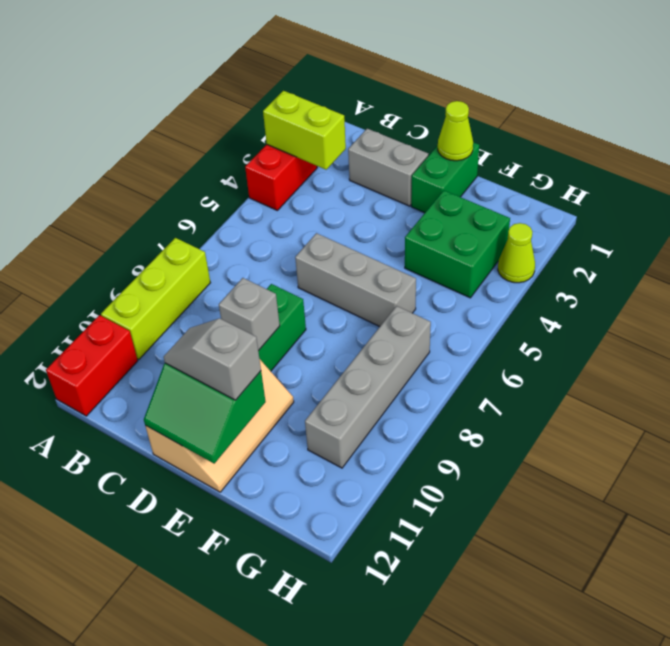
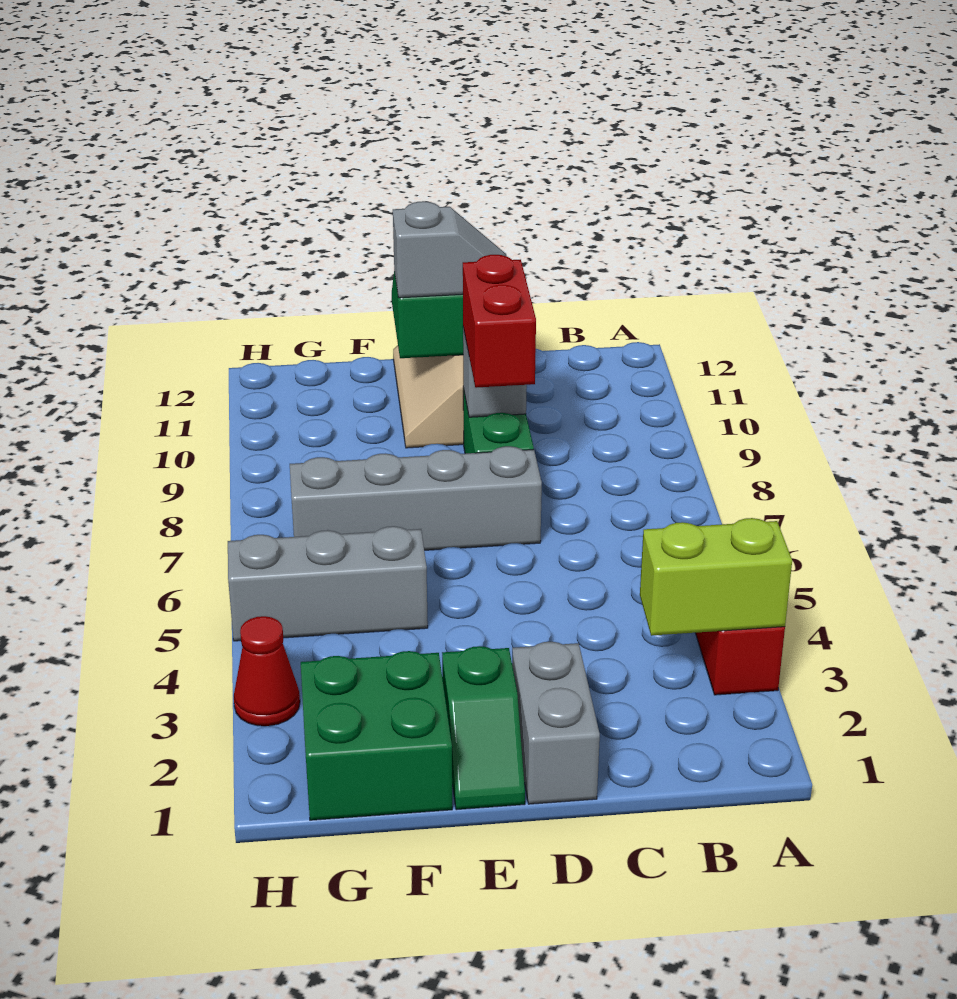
lime brick A8:A10 level 1 -> none
red brick A11:A12 level 1 -> red brick D8:D9 level 3
grey brick C2:D2 level 1 -> grey brick D1:D2 level 1
grey brick D6:F6 level 1 -> grey brick F5:H5 level 1
green brick E1:E2 level 1 -> green slope E1:E2 level 1 top 2
lime cone E1 level 2 -> none
green brick F3:G4 level 1 -> green brick F1:G2 level 1
grey brick G7:G10 level 1 -> grey brick D7:G7 level 1
lime cone H3 level 1 -> red cone H3 level 1

